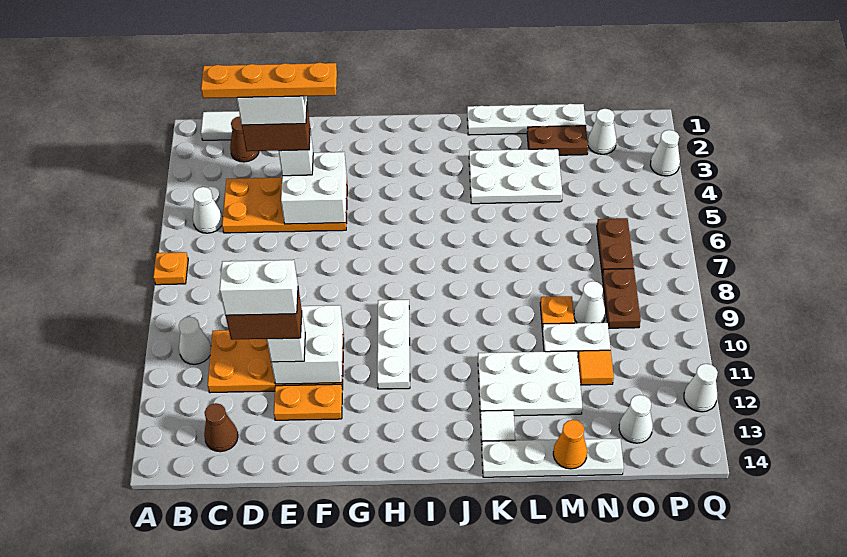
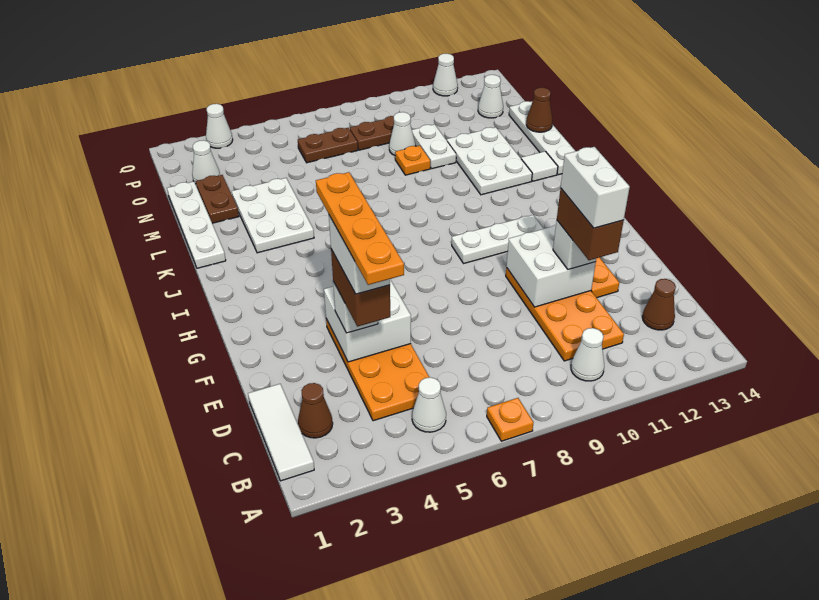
orange cone M14 level 2 -> brown cone M14 level 2
orange tile N11 level 1 -> none

